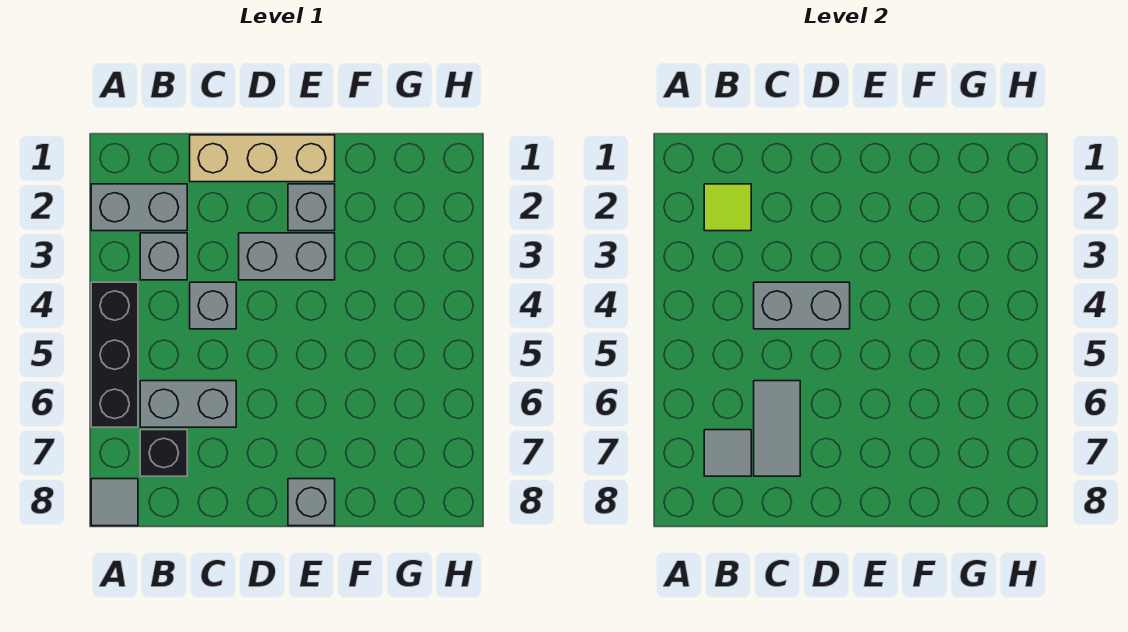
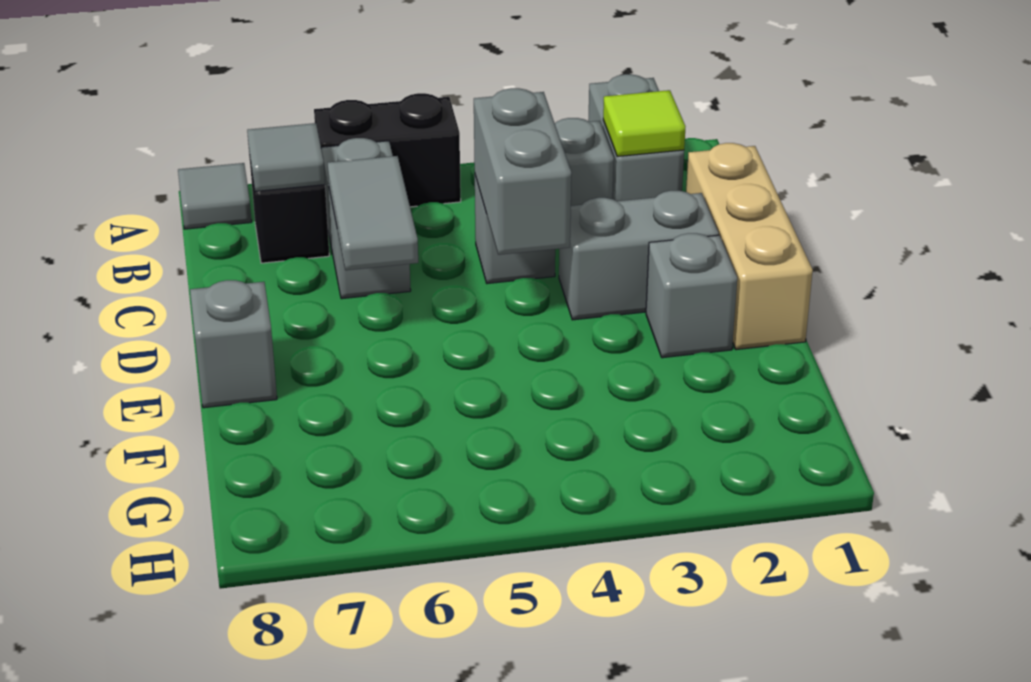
black brick A4:A6 level 1 -> black brick A5:A6 level 1
grey tile C6:C7 level 2 -> grey tile C6:D6 level 2
grey brick D3:E3 level 1 -> grey brick D2:D3 level 1

